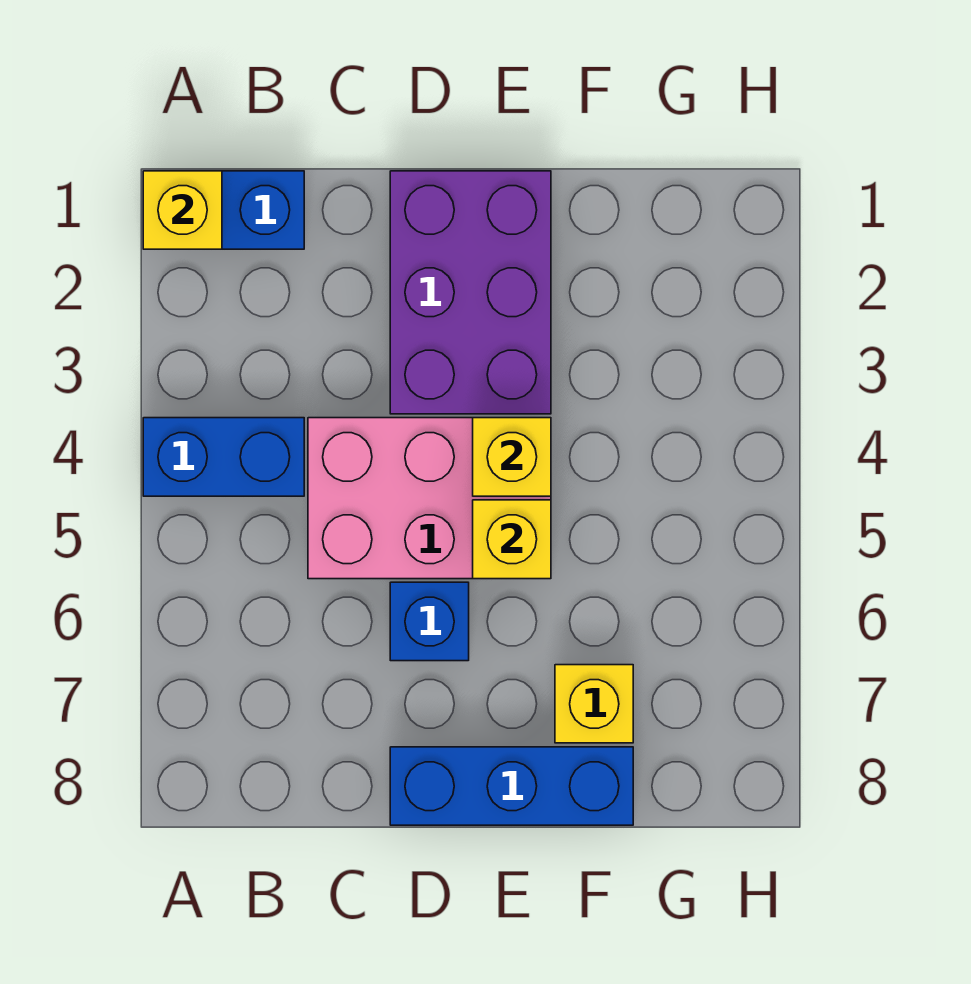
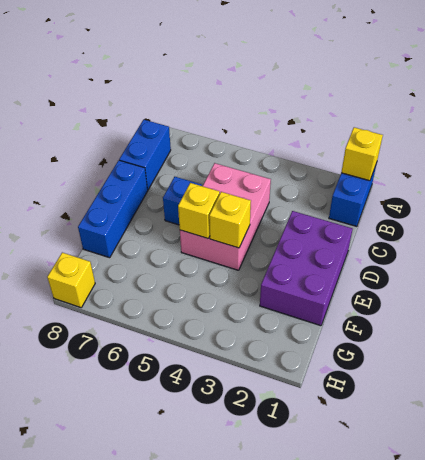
blue brick A4:B4 level 1 -> blue brick B8:C8 level 1
purple brick D1:E3 level 1 -> purple brick D1:F2 level 1
yellow brick F7 level 1 -> yellow brick H8 level 1

